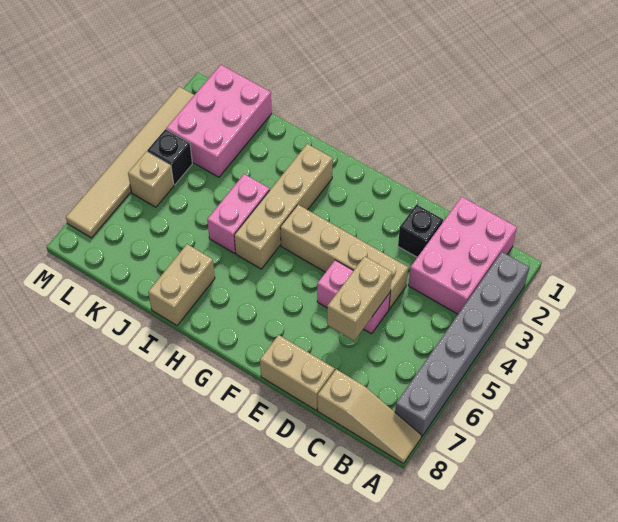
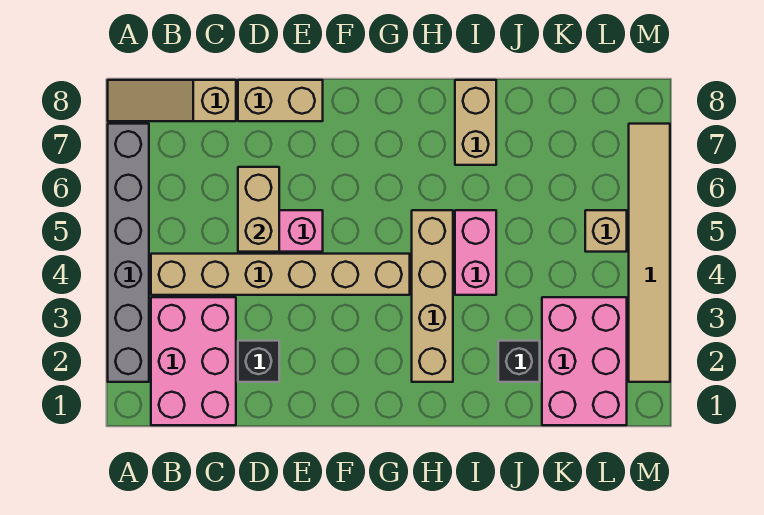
tan brick D4:G4 level 1 -> tan brick B4:G4 level 1
black brick L4 level 1 -> black brick J2 level 1

